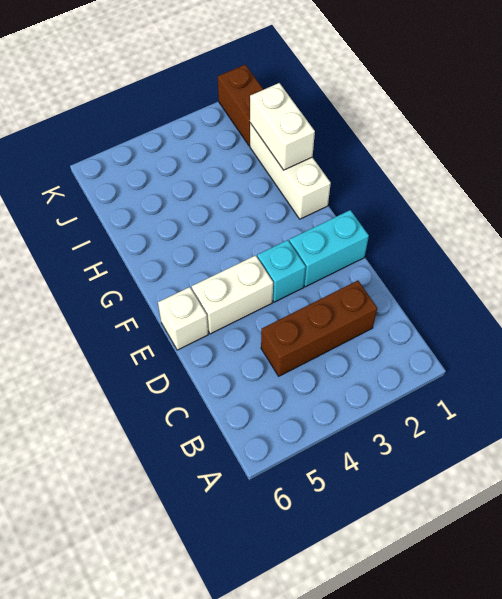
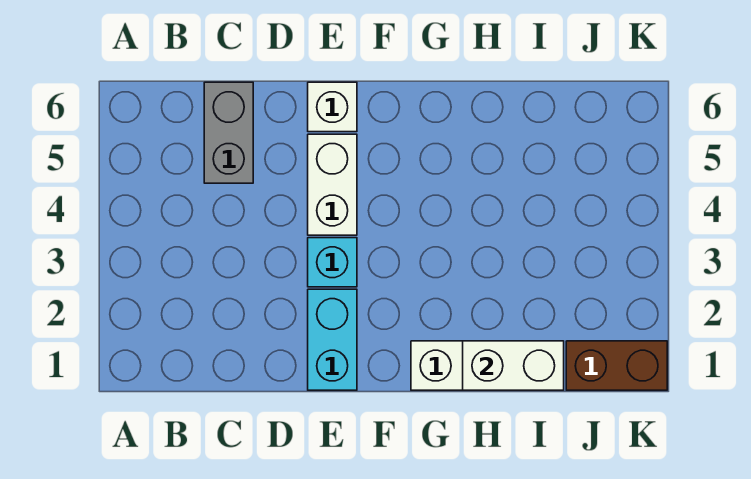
brown brick C2:C4 level 1 -> none
none -> grey brick C5:C6 level 1

